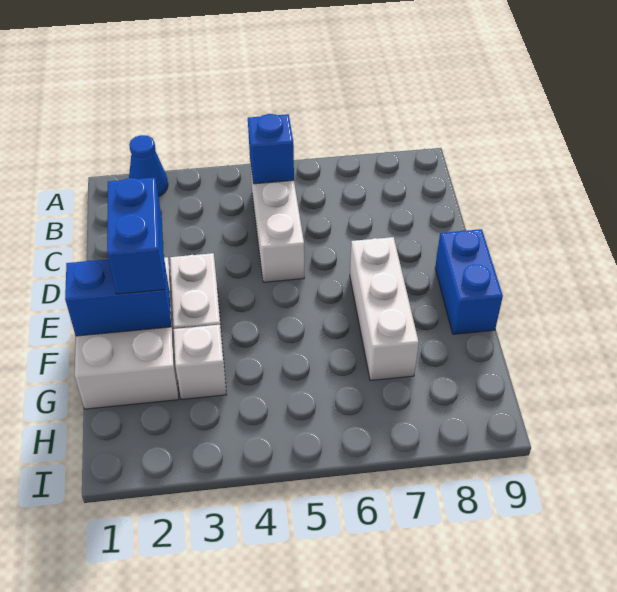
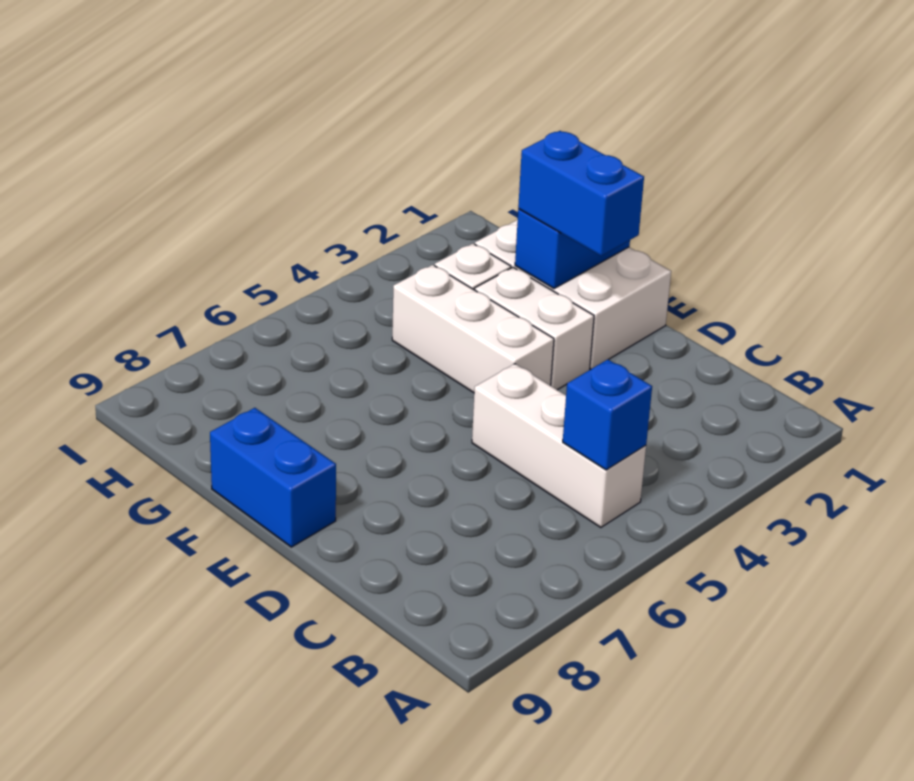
blue cone A2 level 1 -> none
white brick E7:G7 level 1 -> white brick E4:G4 level 1

